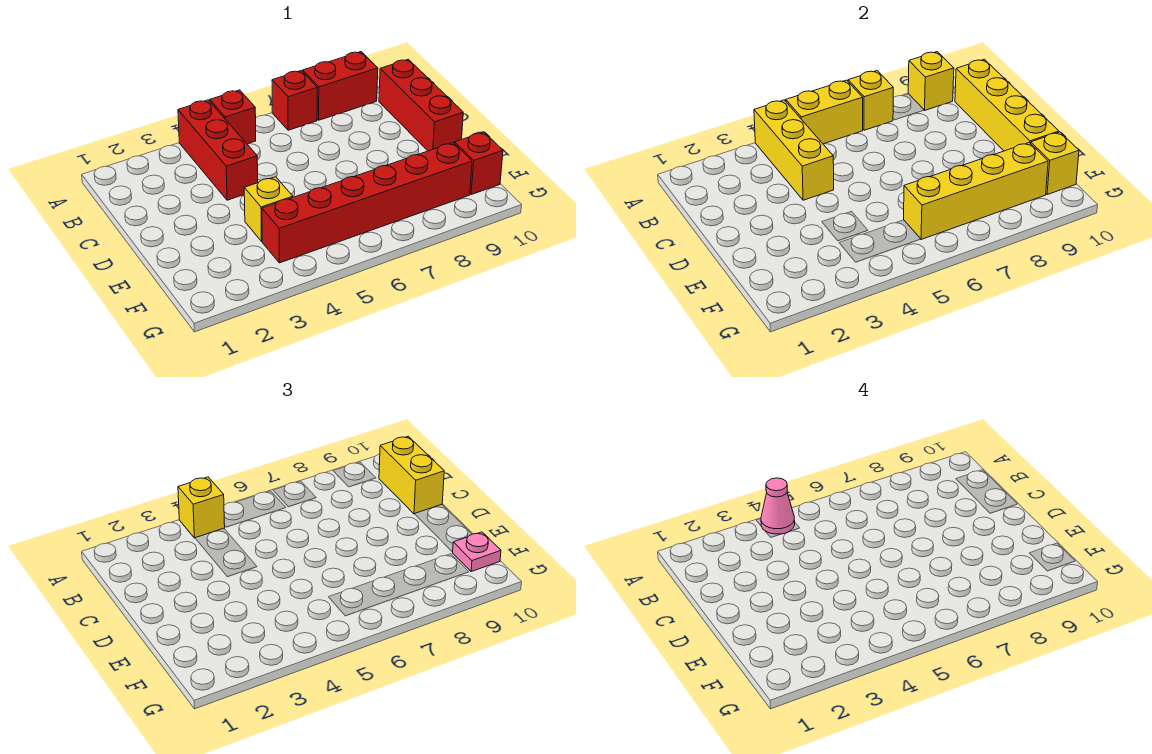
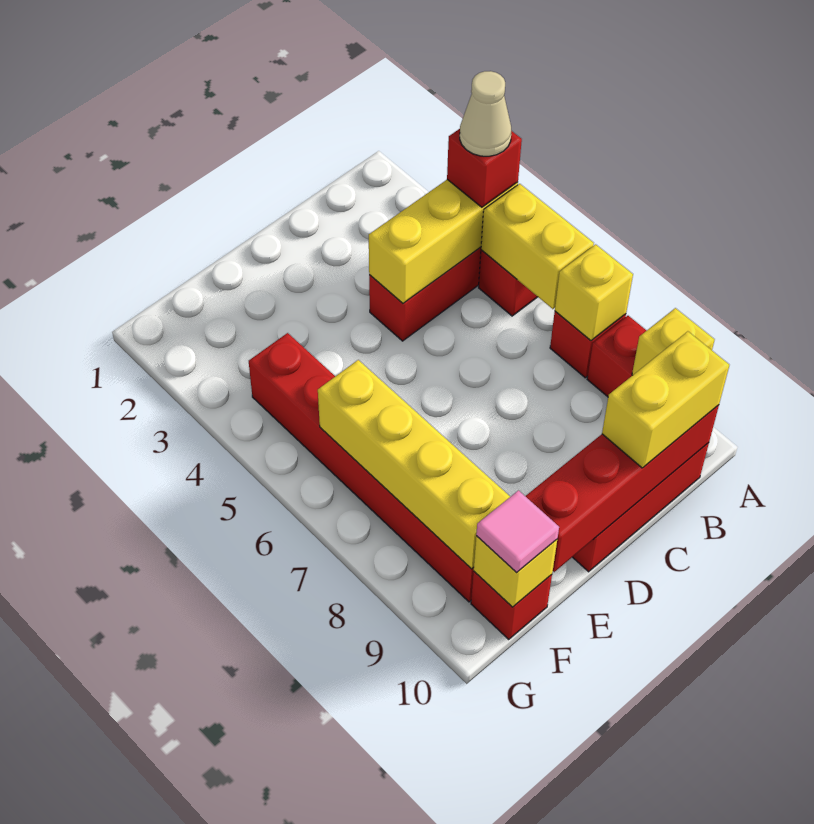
yellow brick A4 level 3 -> red brick A4 level 3
pink cone A4 level 4 -> tan cone A4 level 4
yellow brick B10:E10 level 2 -> red brick B10:E10 level 2
yellow brick E4 level 1 -> none
pink plate F10 level 3 -> pink tile F10 level 3

